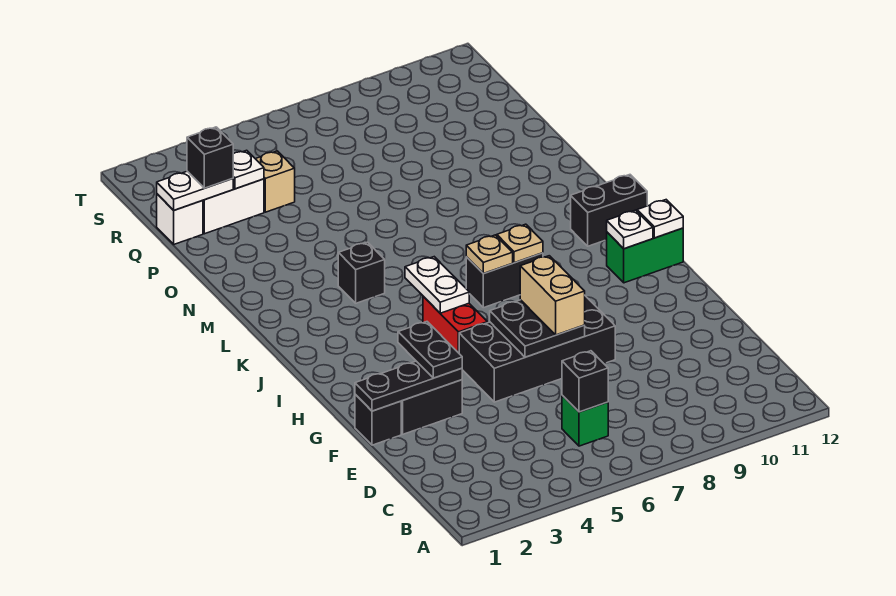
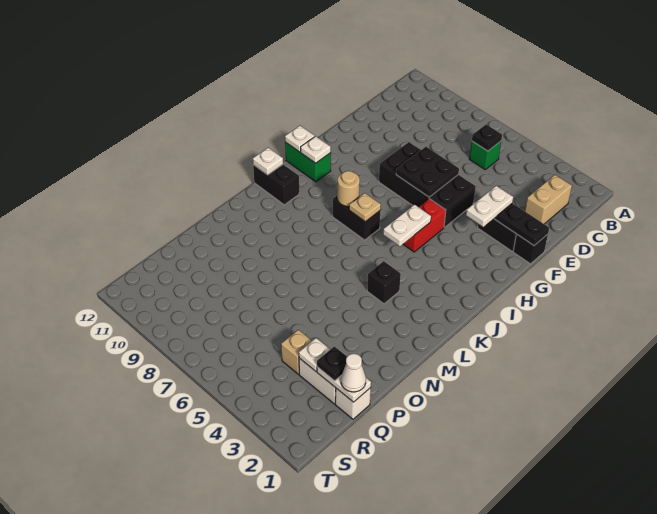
black brick C6 level 2 -> black plate C6 level 2
black plate F3:G3 level 3 -> white plate F3:G3 level 3
tan brick F7:G7 level 3 -> tan brick C2:D2 level 1
tan plate J8 level 2 -> tan round brick J8 level 2
none -> white plate K12 level 2
none -> white cone Q1 level 3
black brick Q2 level 3 -> black plate Q2 level 3

